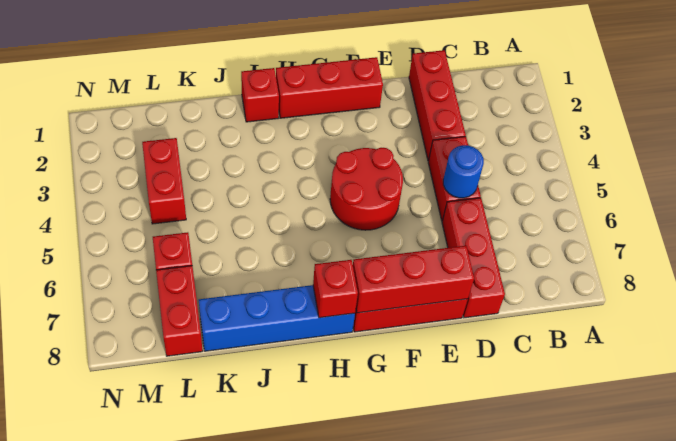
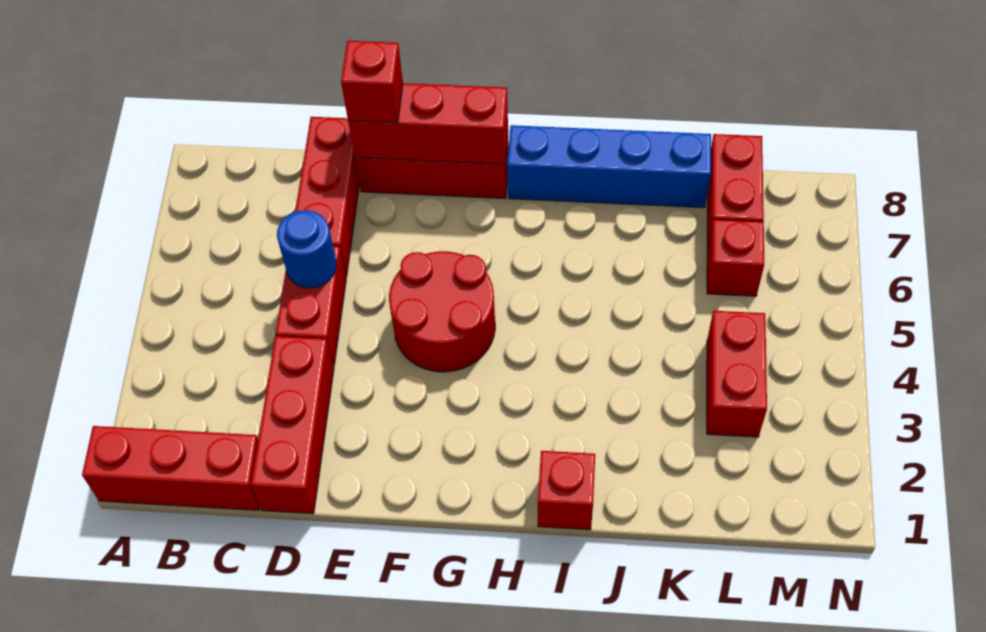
red brick F1:H1 level 1 -> red brick A1:C1 level 1
red brick H8 level 2 -> red brick E8 level 3

